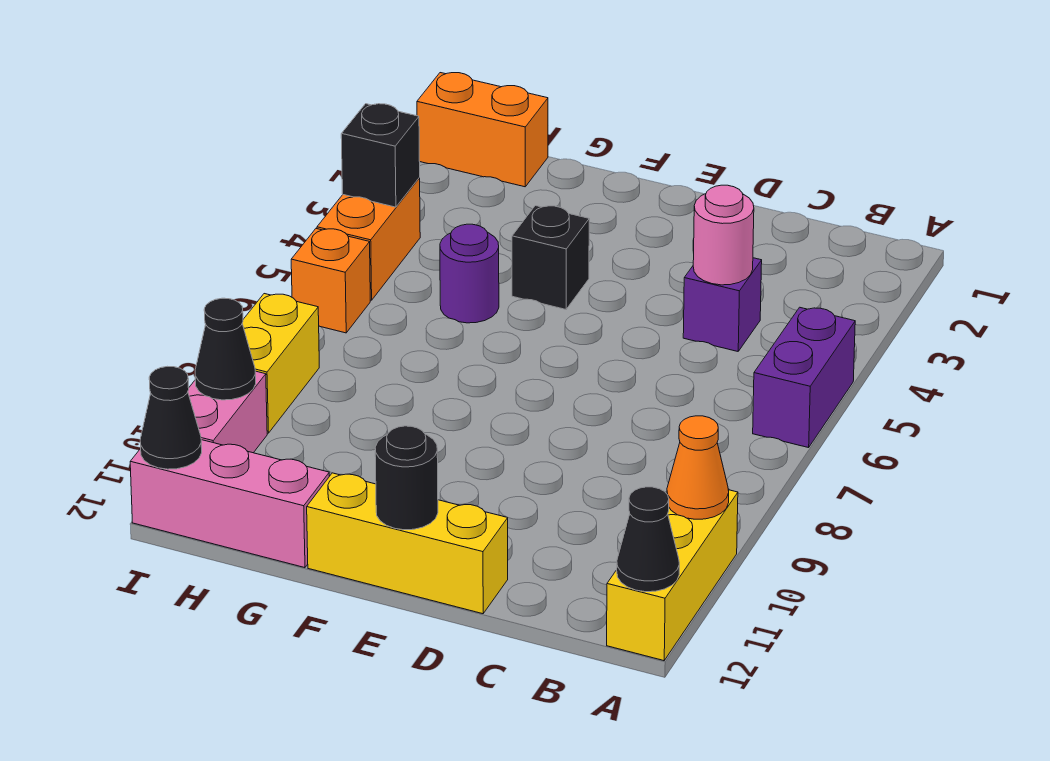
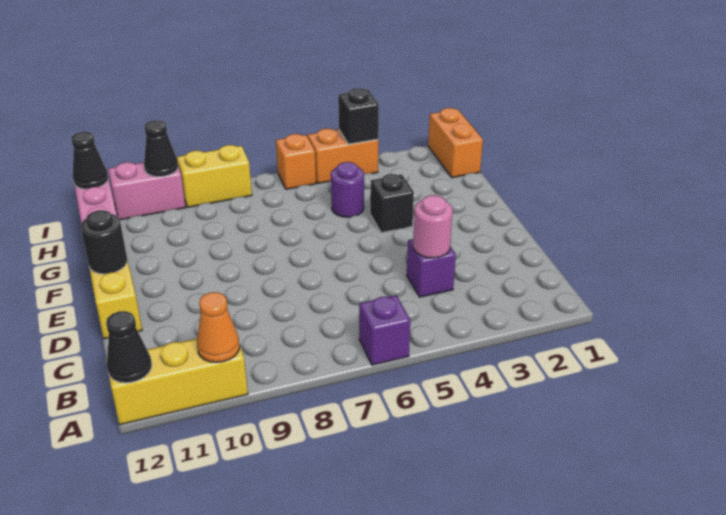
purple brick A5:A6 level 1 -> purple brick A6 level 1

